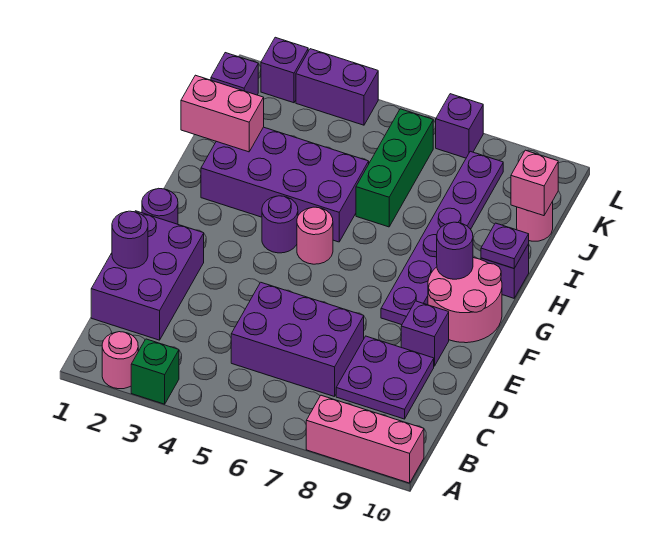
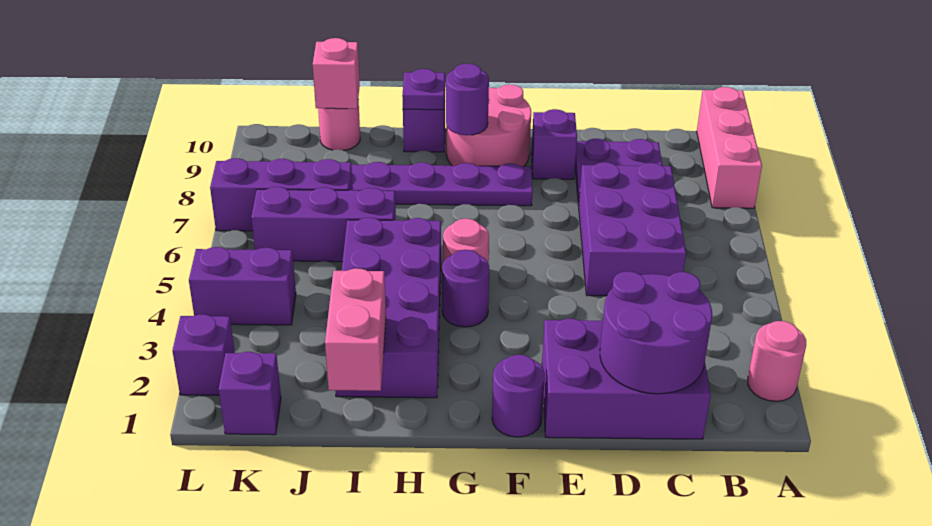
green brick A3 level 1 -> none
purple round brick D1 level 2 -> purple round brick C1:D2 level 2
green brick I6:K6 level 1 -> purple brick I6:K6 level 1
purple brick L3:L4 level 1 -> purple brick K4:L4 level 1
purple brick L7 level 1 -> purple brick J7:L7 level 1

